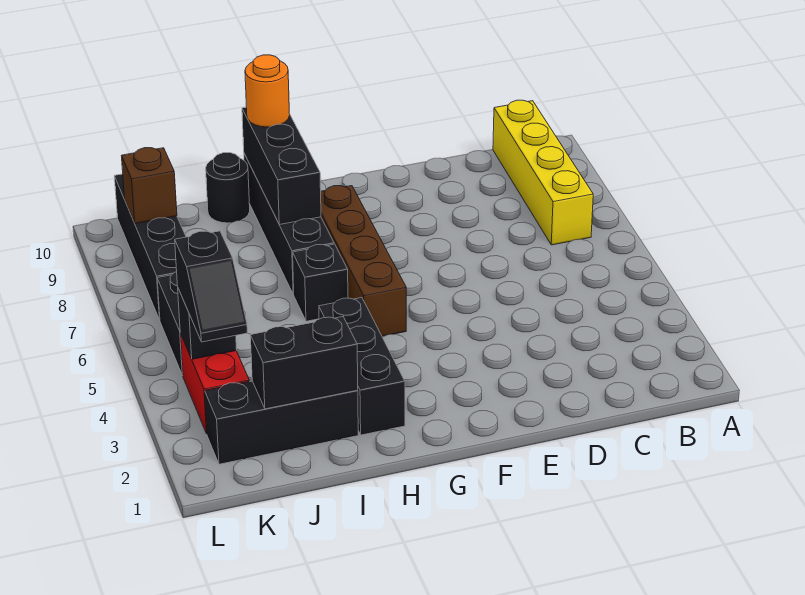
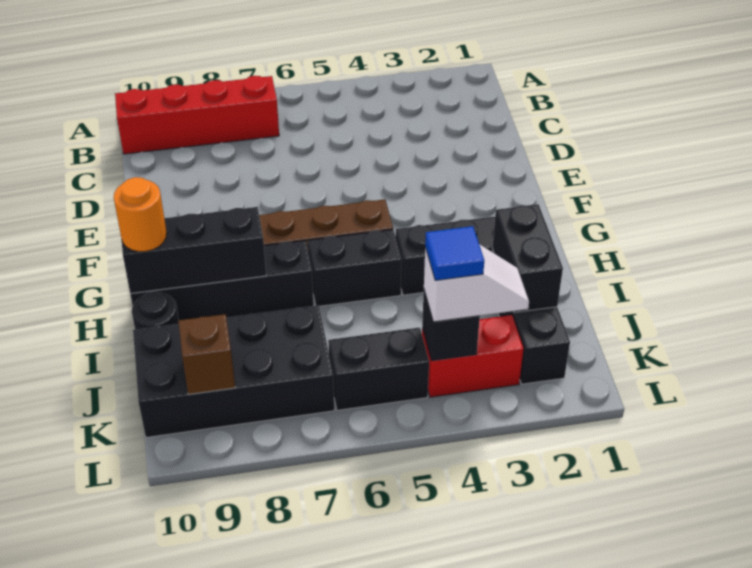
yellow brick B7:B10 level 1 -> red brick B7:B10 level 1
black brick H6 level 1 -> black brick H5:H6 level 1
black slope K3:K4 level 3 top 4 -> white slope K3:K4 level 3 top 4
none -> blue tile K4 level 4
black brick K7:K10 level 1 -> black brick J7:K10 level 1

